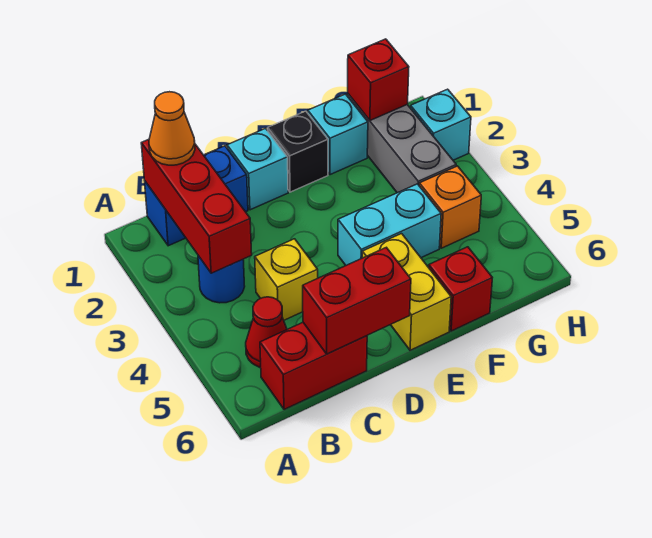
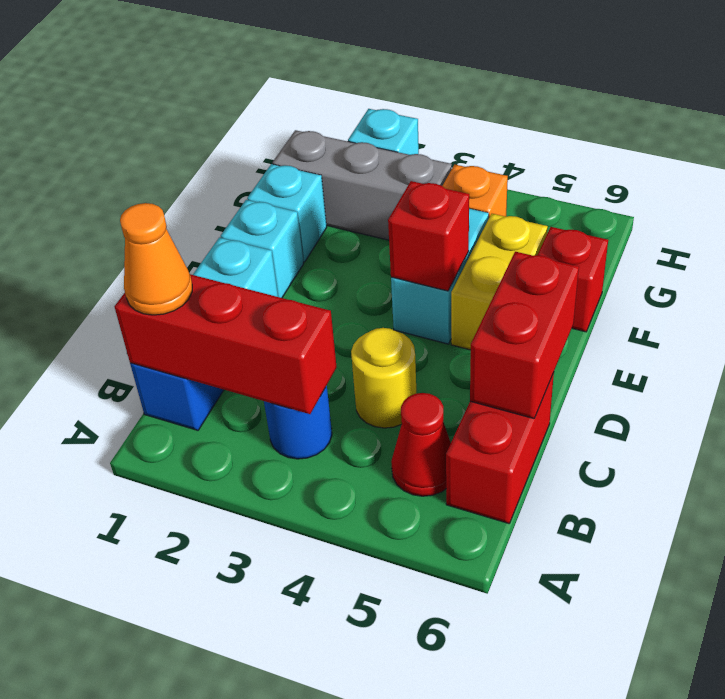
yellow brick C4 level 1 -> yellow round brick C4 level 1
black brick E1 level 1 -> cyan brick E1 level 1
yellow brick E5:E6 level 1 -> yellow brick E5:F5 level 1
red brick G1 level 2 -> red brick E4 level 2

